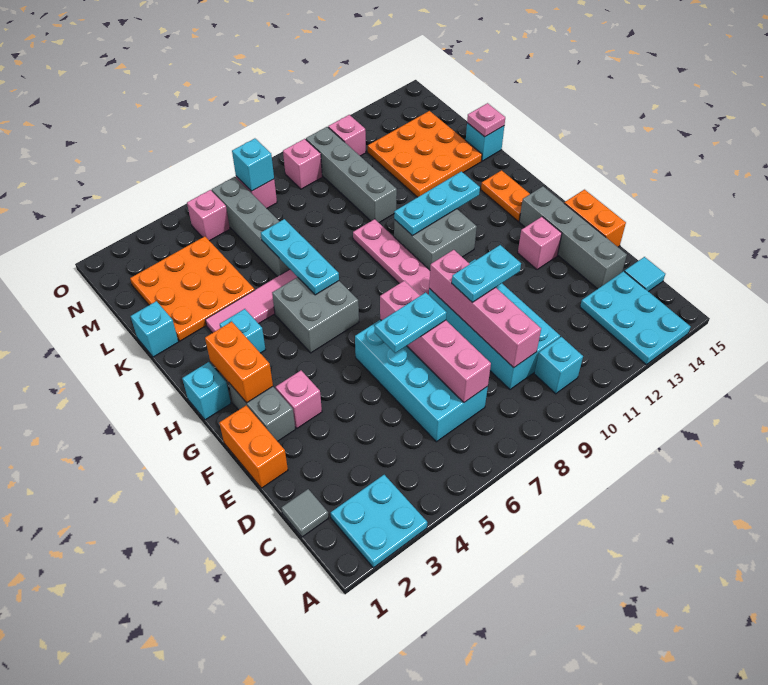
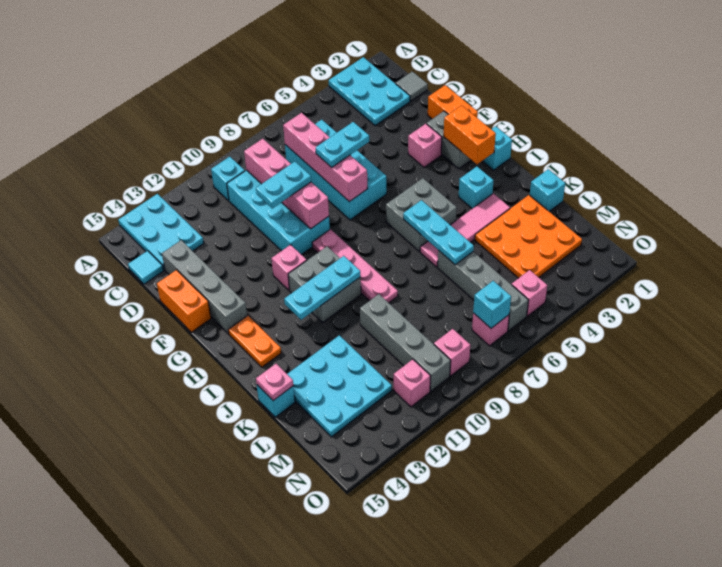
cyan plate A2:B3 level 1 -> cyan plate A2:C3 level 1
pink brick F13 level 1 -> pink brick G11 level 1
orange plate K12:M14 level 1 -> cyan plate K12:M14 level 1

